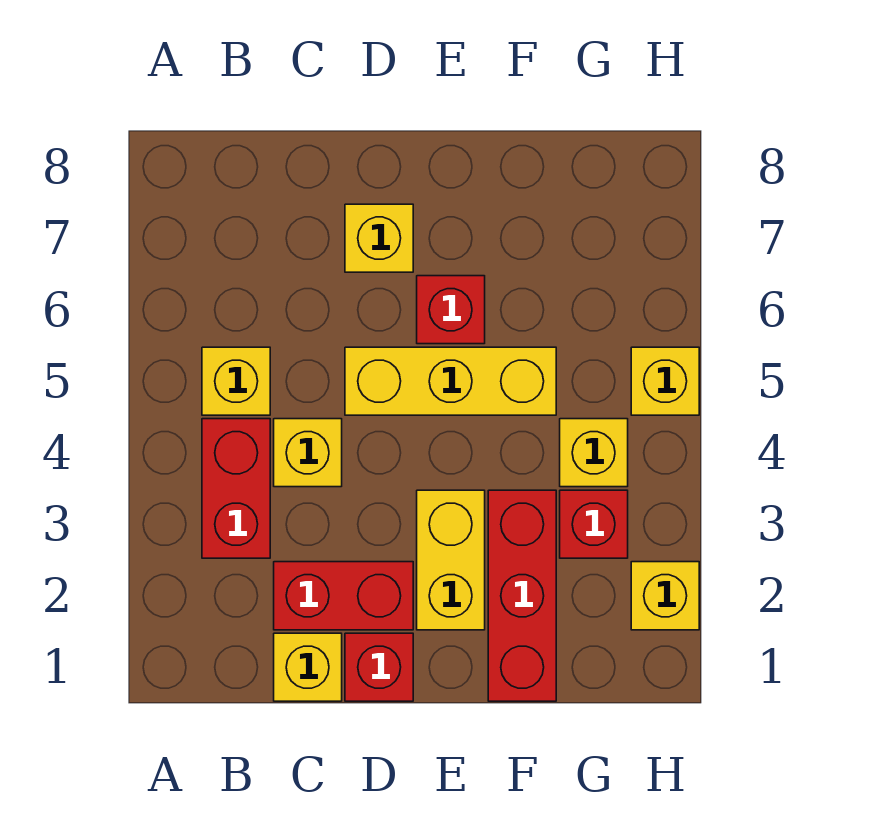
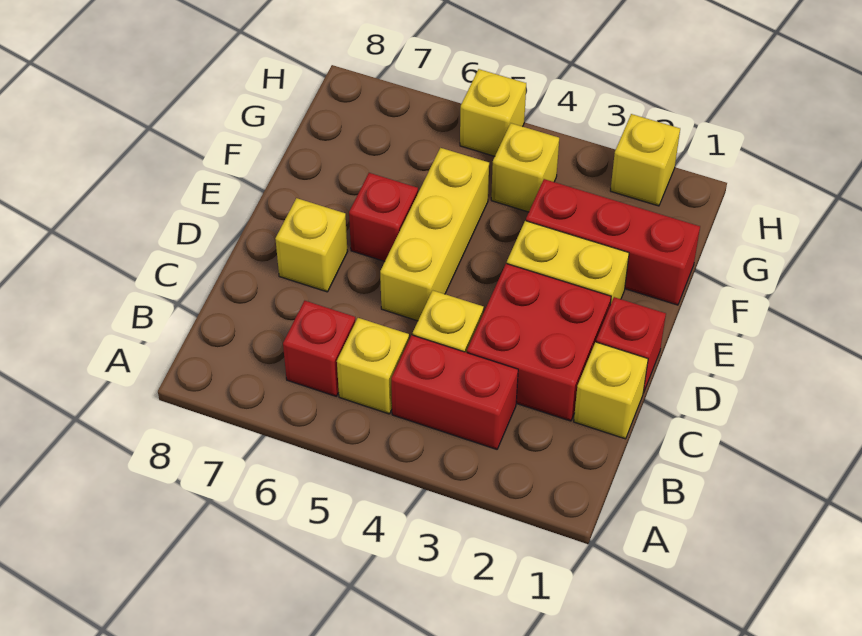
red brick C2:D2 level 1 -> red brick C2:D3 level 1
red brick G3 level 1 -> red brick B6 level 1

